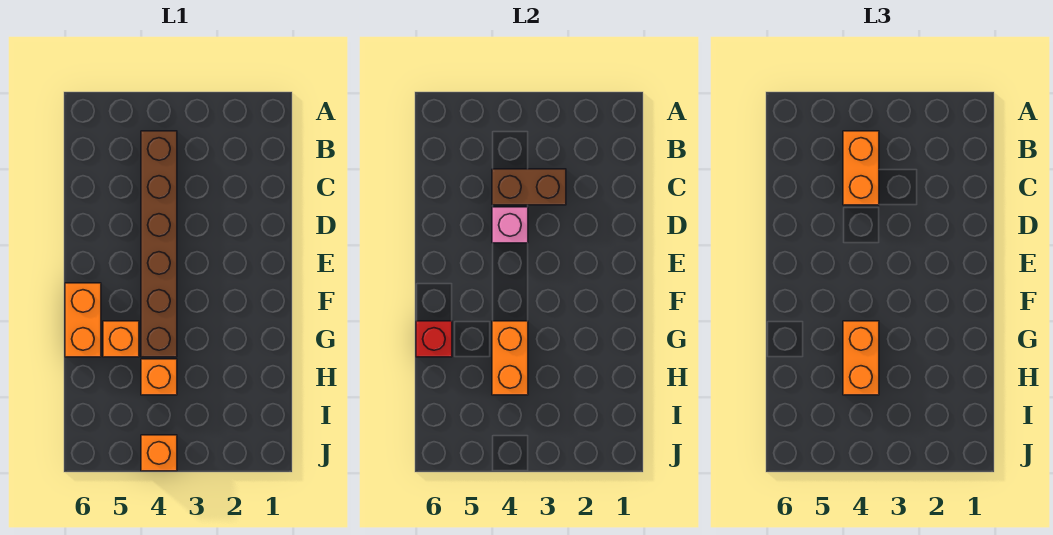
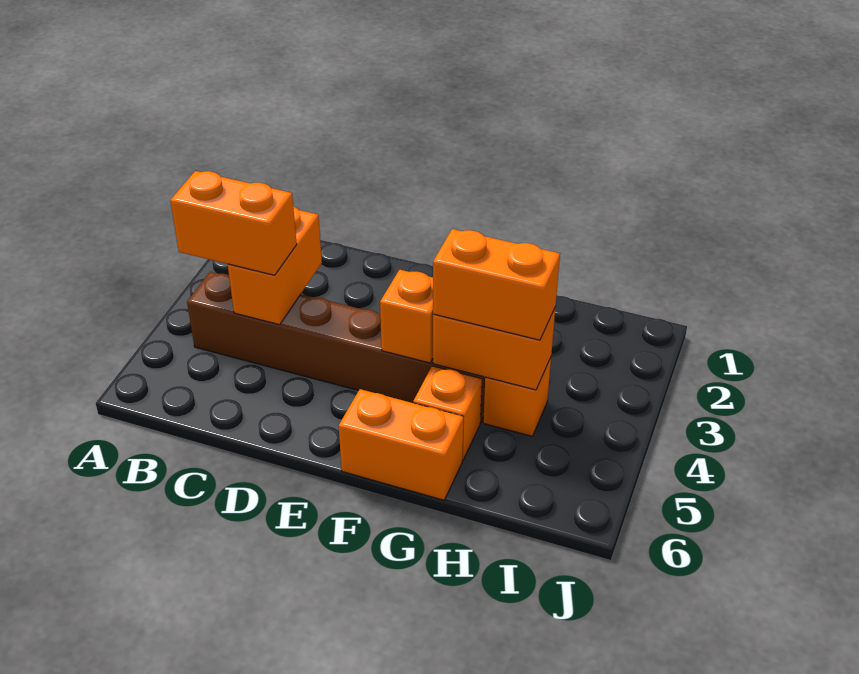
brown brick C3:C4 level 2 -> orange brick C3:C4 level 2
pink brick D4 level 2 -> none
red brick G6 level 2 -> none
orange brick J4 level 1 -> orange brick F4 level 2

